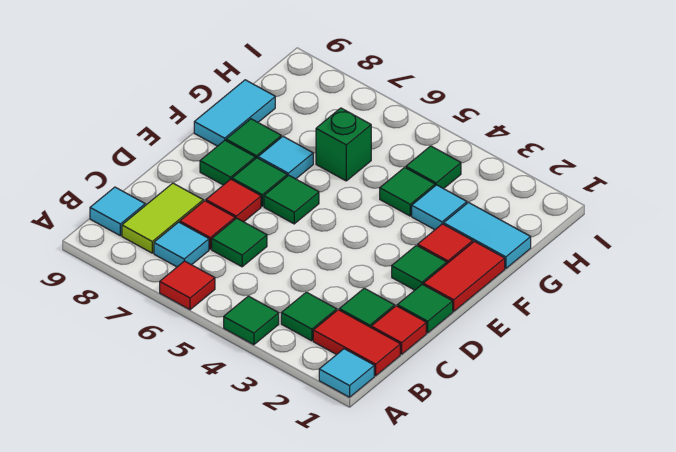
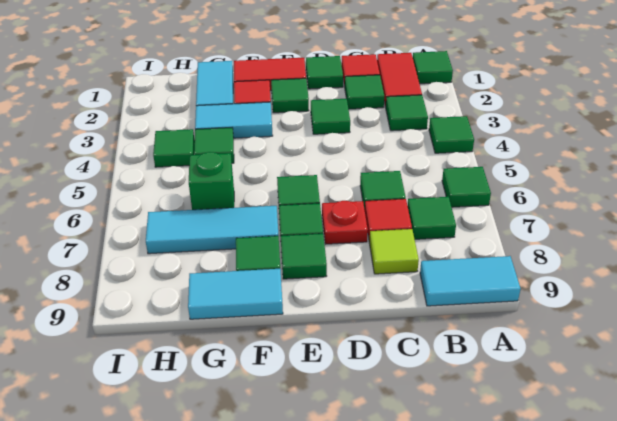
cyan tile A1 level 1 -> green tile A1 level 1
red tile A6 level 1 -> green tile A6 level 1
cyan tile B7 level 1 -> green tile B7 level 1
lime tile B8:C8 level 1 -> lime tile C8 level 1
cyan tile B9 level 1 -> cyan tile A9:B9 level 1
none -> green tile D3 level 1
red tile D7 level 1 -> red plate D7 level 1
cyan tile F7 level 1 -> cyan tile F7:H7 level 1
cyan tile G3 level 1 -> cyan tile F3:G3 level 1

